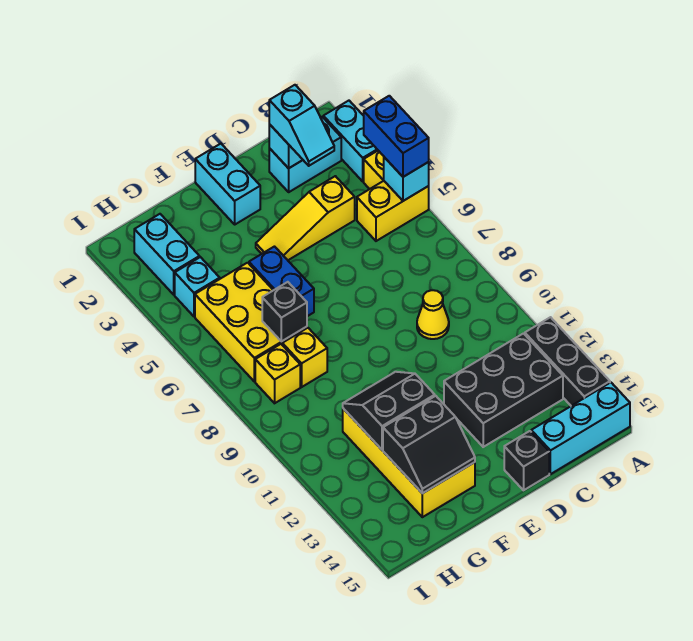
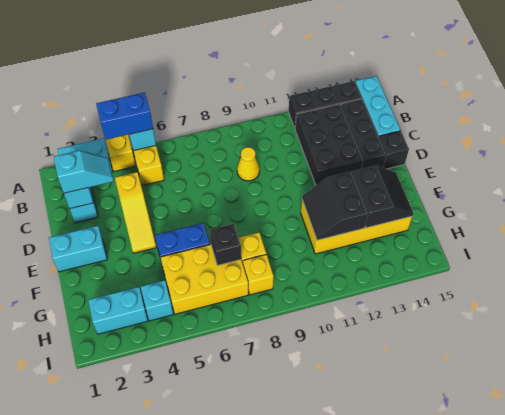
none -> black brick B14:D14 level 1

